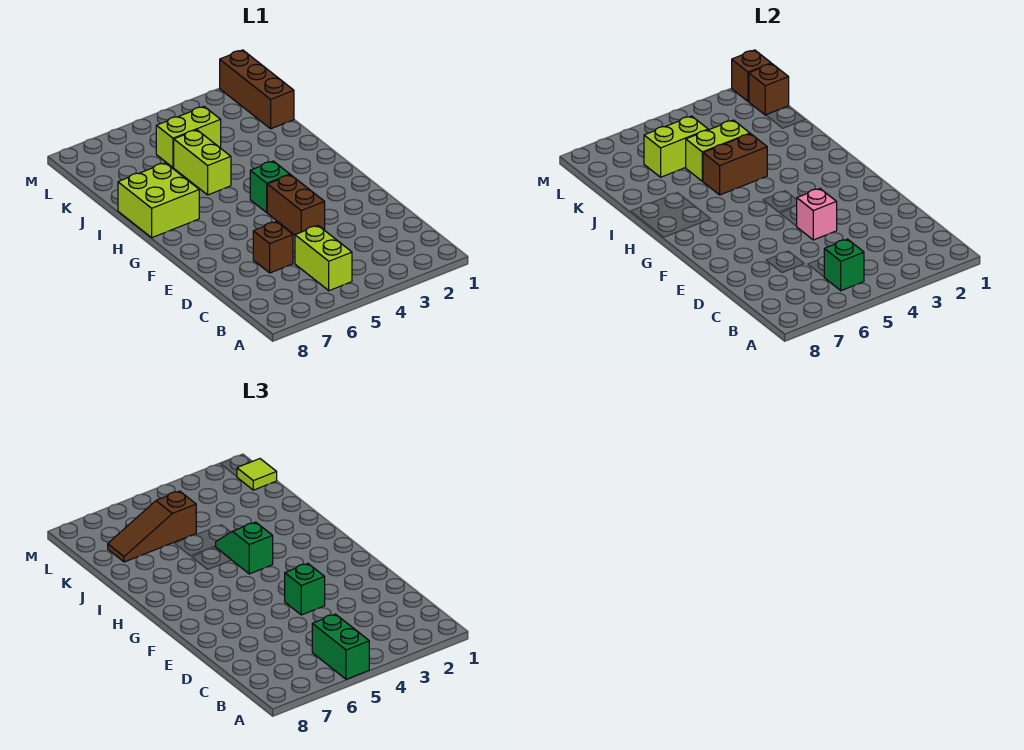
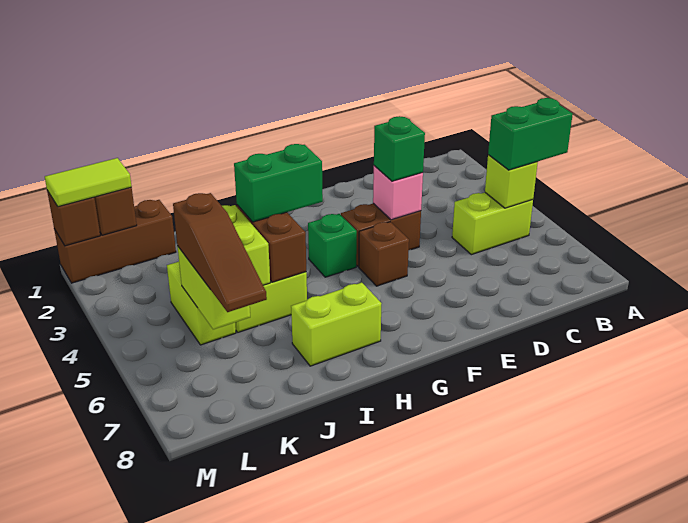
green brick B5 level 2 -> lime brick B5 level 2
brown brick D6 level 1 -> brown brick F5 level 1
green slope H4:I4 level 3 top H -> green brick H4:I4 level 3
lime brick H7:I8 level 1 -> lime brick H7:I7 level 1
lime tile L1 level 3 -> lime tile L1:M1 level 3

